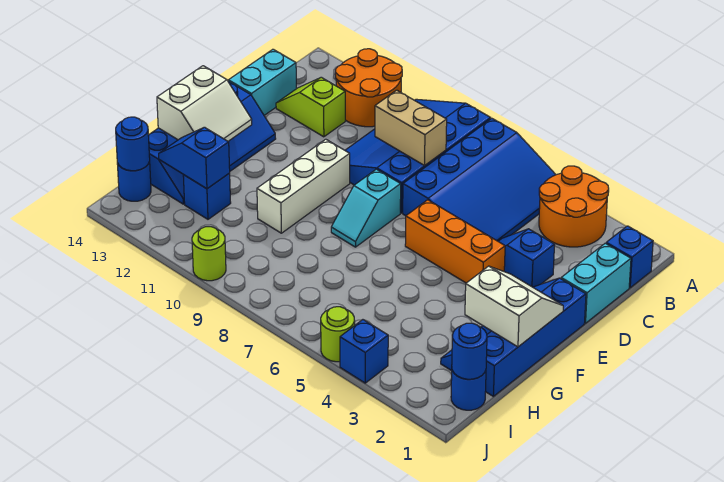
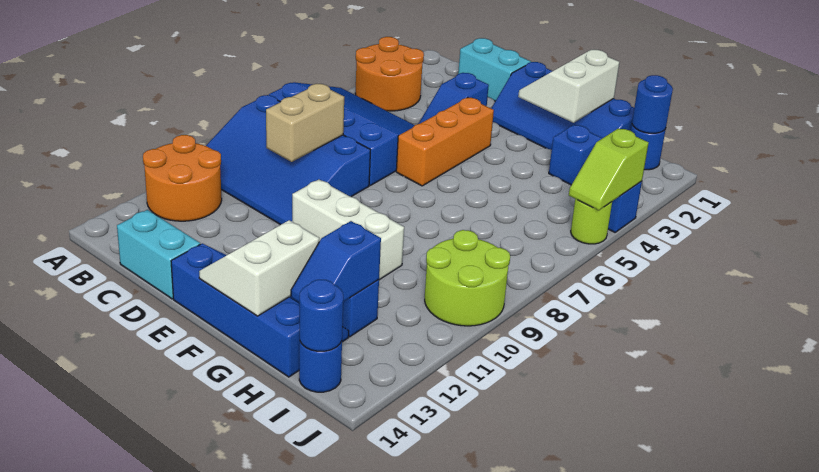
blue brick B1 level 1 -> blue brick H3 level 1
lime slope C12:C13 level 1 top 12 -> lime slope J4:J5 level 2 top 4
cyan slope E8:F8 level 1 top E -> none
white slope F13:G14 level 2 top 14 -> white slope F13:G14 level 2 top G
lime round brick J10 level 1 -> lime round brick I9:J10 level 1

